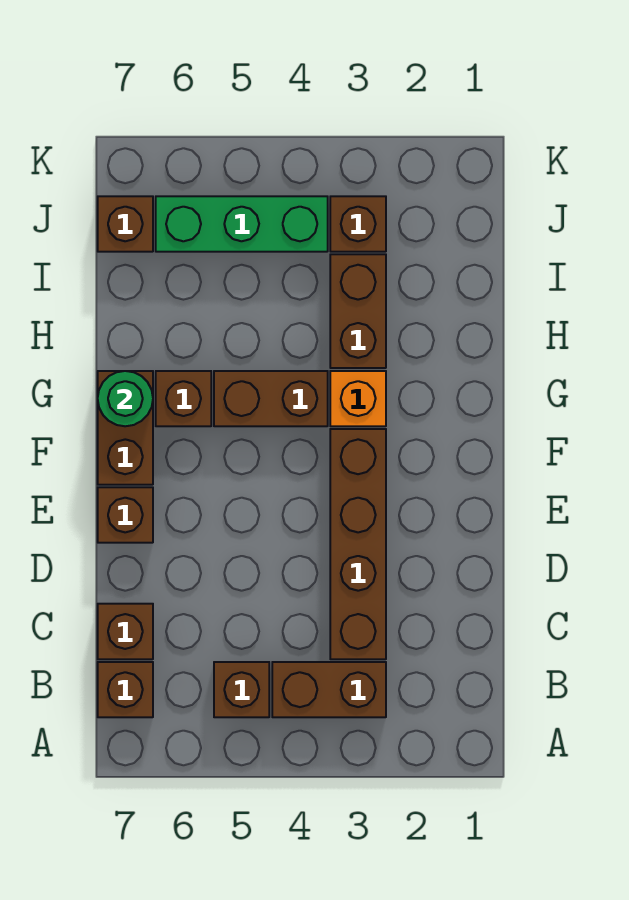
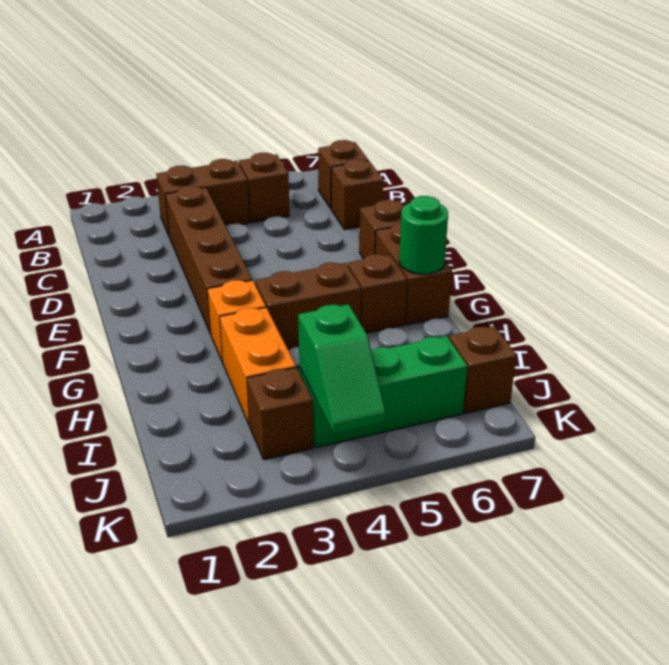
brown brick H3:I3 level 1 -> orange brick H3:I3 level 1
none -> green slope J4:K4 level 2 top J

